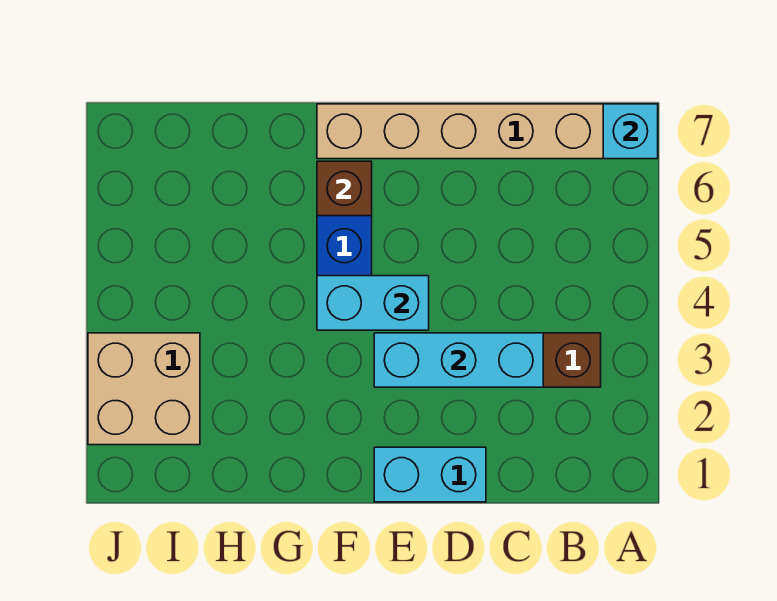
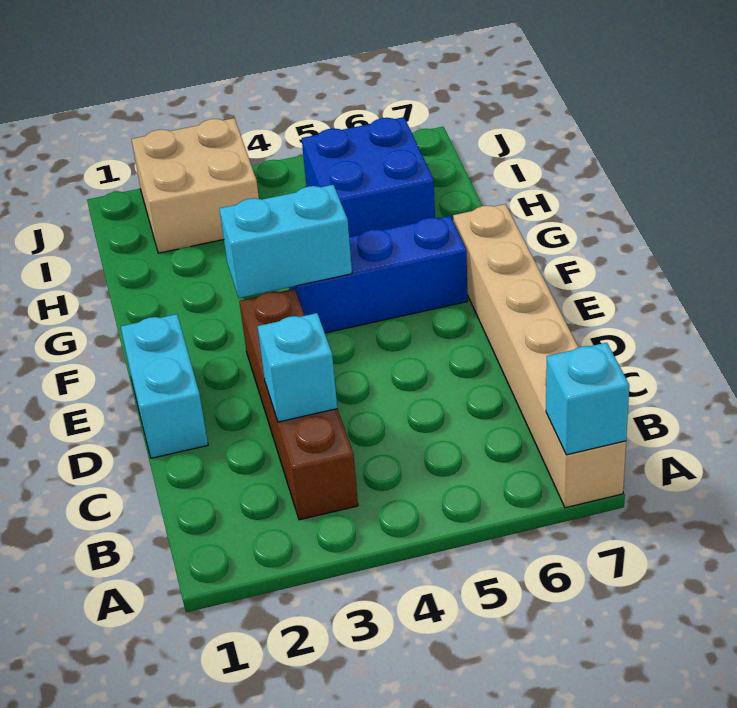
cyan brick C3:E3 level 2 -> cyan brick C3 level 2
cyan brick E4:F4 level 2 -> cyan brick F3:F4 level 2
brown brick F6 level 2 -> none
none -> blue brick H5:I6 level 1

